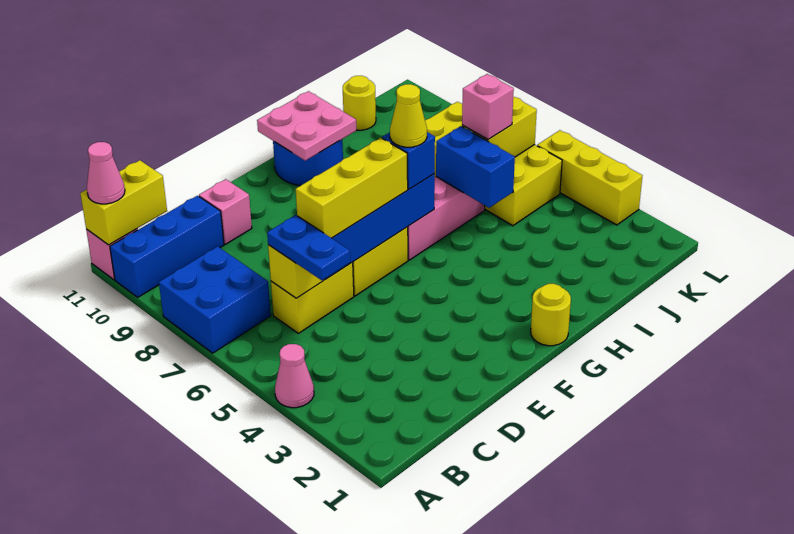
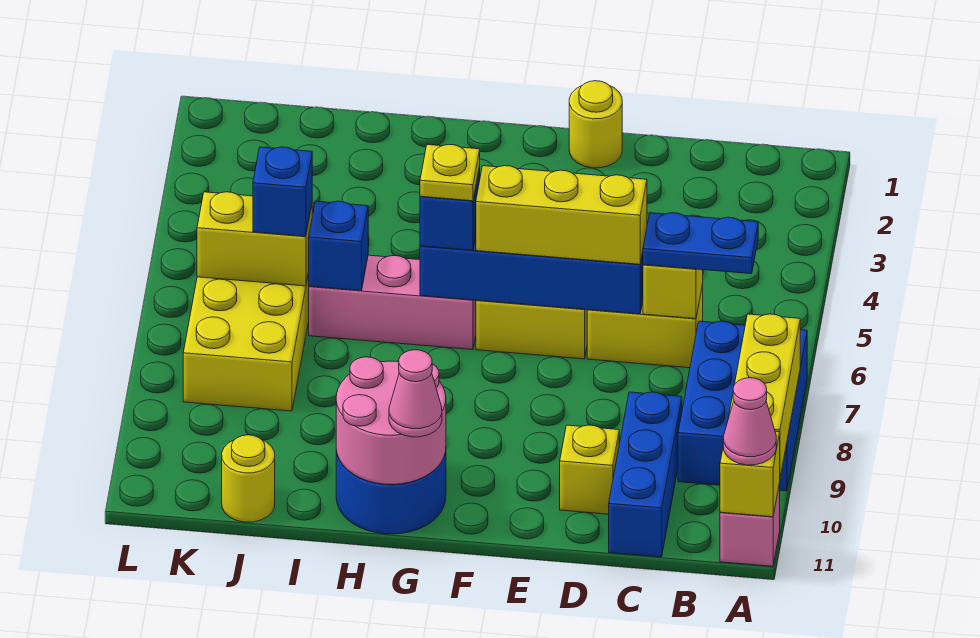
pink cone A4 level 1 -> pink cone G11 level 3
blue brick A7:B8 level 1 -> blue brick A7:B9 level 1
blue brick A10:C10 level 1 -> blue brick C9:C11 level 1
yellow brick A11:B11 level 2 -> yellow brick A11 level 2
blue plate C5:C6 level 3 -> blue plate B6:C6 level 3
pink brick D10 level 1 -> yellow brick D10 level 1
yellow round brick G1 level 1 -> yellow round brick E1 level 1
yellow cone G6 level 4 -> yellow plate G6 level 4
pink plate G10:H11 level 2 -> pink round brick G10:H11 level 2
blue brick I5:I6 level 2 -> blue brick I6 level 2
pink brick J6 level 3 -> blue brick J6 level 3
yellow brick L3:L5 level 1 -> yellow brick A8:A10 level 2

